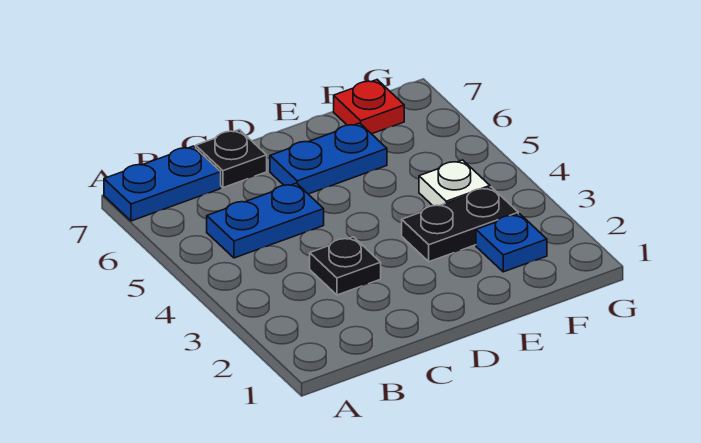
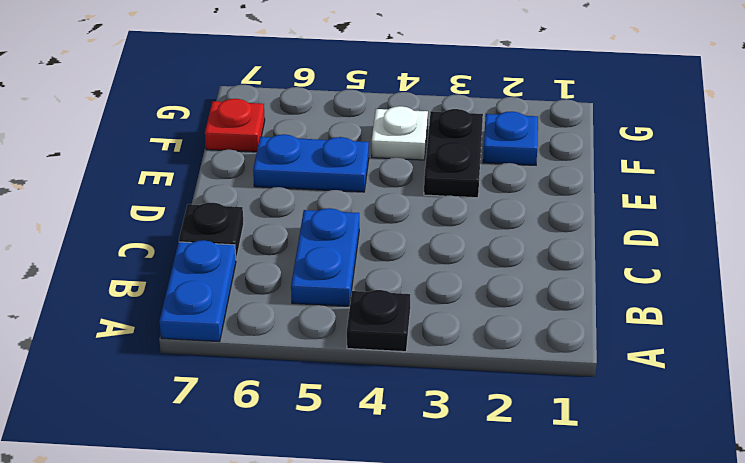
black plate C3 level 1 -> black plate A4 level 1
blue plate D6:E6 level 1 -> blue plate E5:E6 level 1

